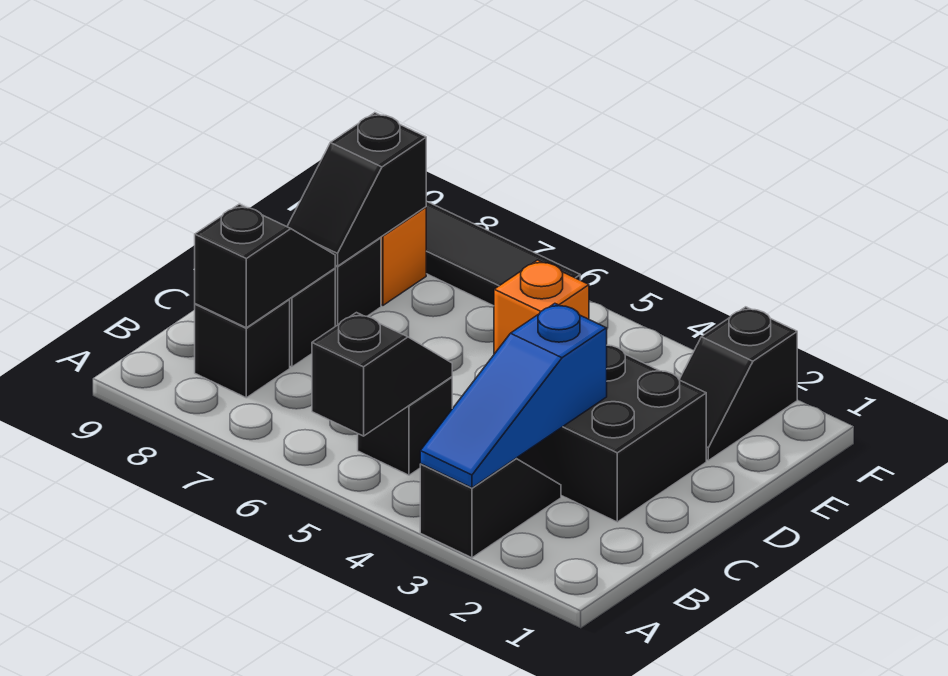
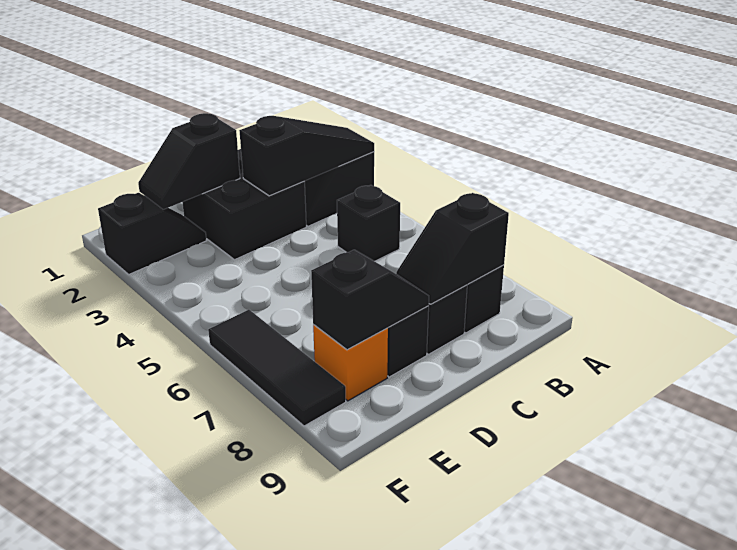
blue slope A3:C3 level 2 top C -> black slope A3:C3 level 2 top C
black slope A5:B5 level 2 top A -> black slope D2:E2 level 2 top D
orange brick E5 level 1 -> none

